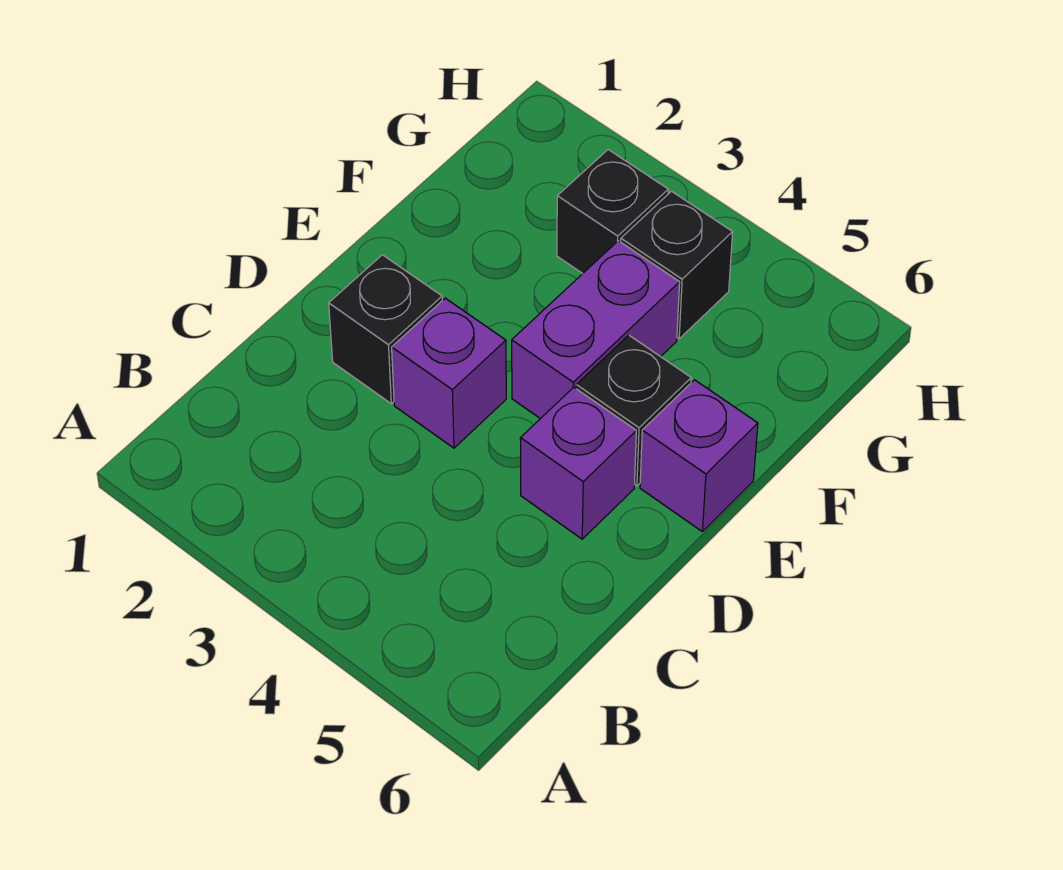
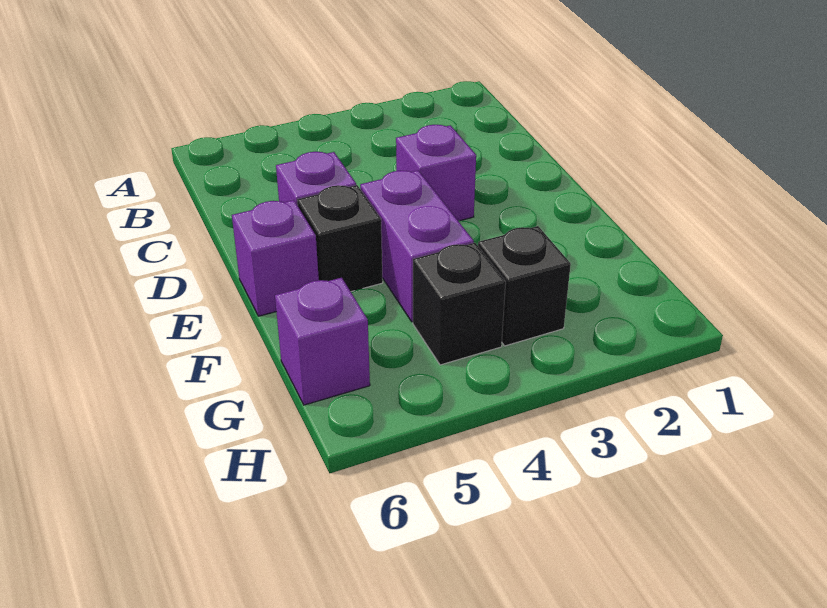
black brick D2 level 1 -> none
none -> purple brick G6 level 1

